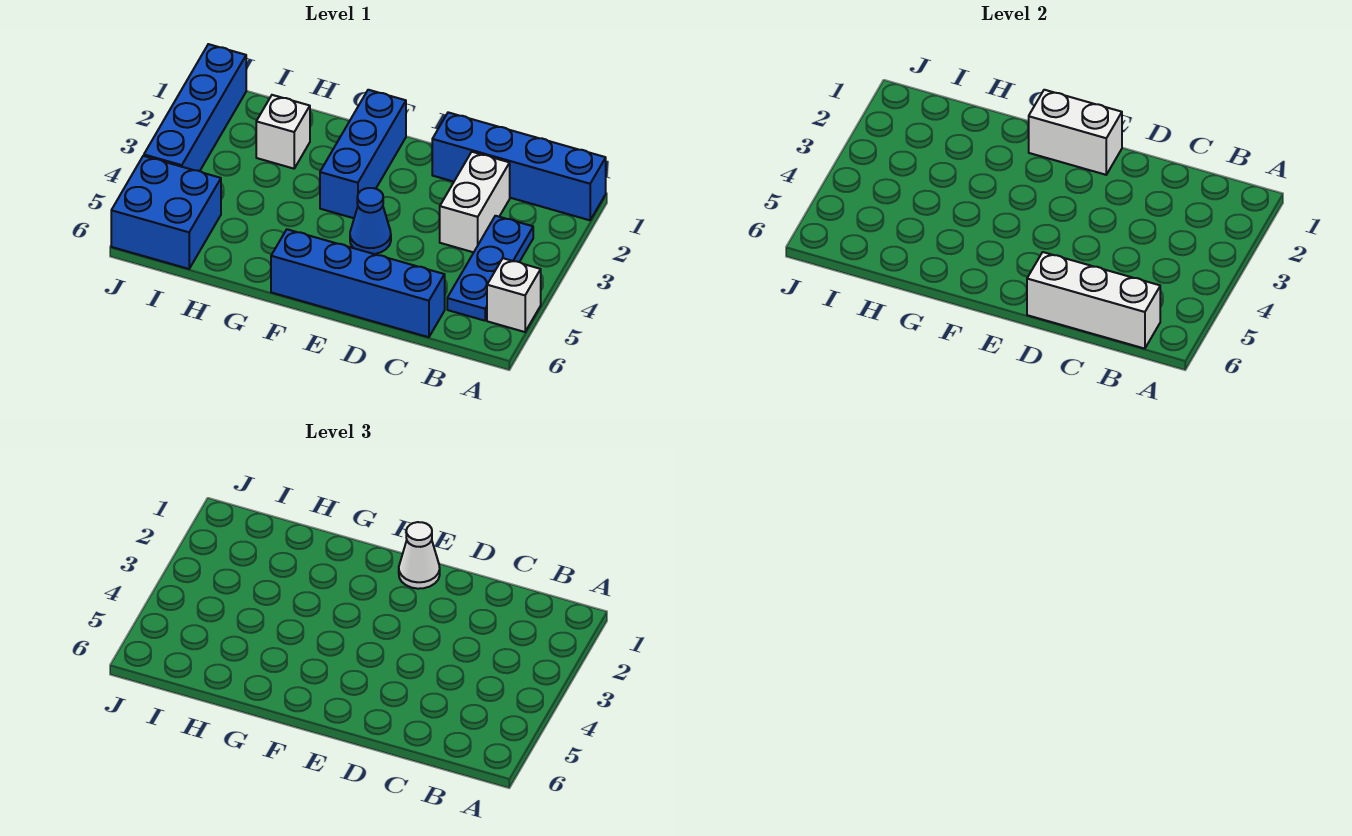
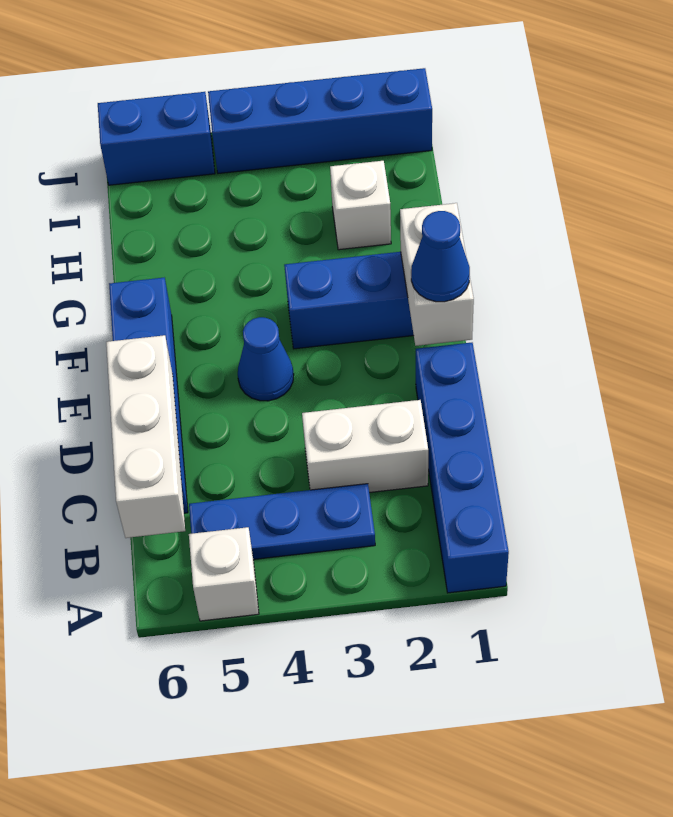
white cone E1 level 3 -> blue cone E1 level 3
blue brick I5:J6 level 1 -> blue brick J5:J6 level 1

